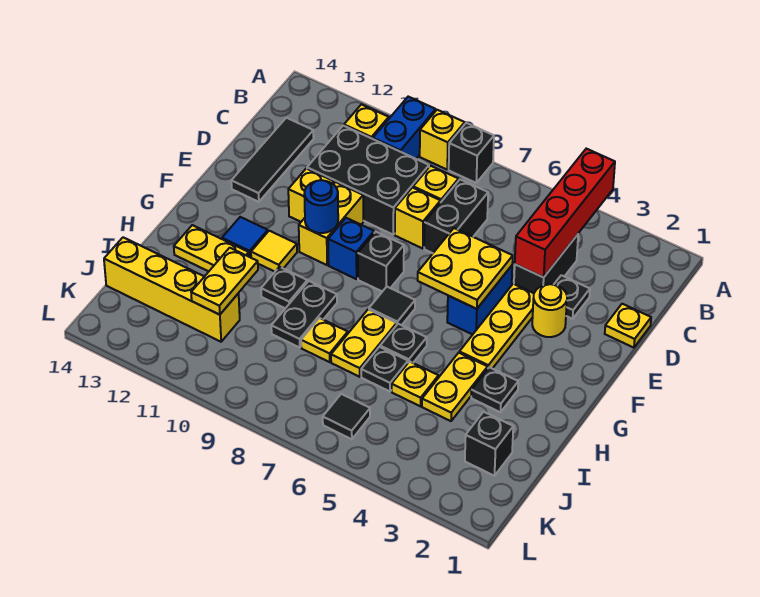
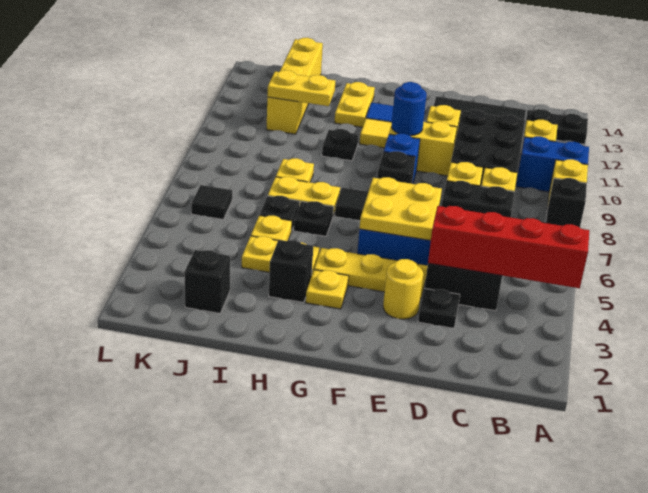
yellow plate D1 level 1 -> yellow plate G3 level 1
black plate H3 level 1 -> black brick H3 level 1
black plate H9:I9 level 1 -> black plate A13:B13 level 1

